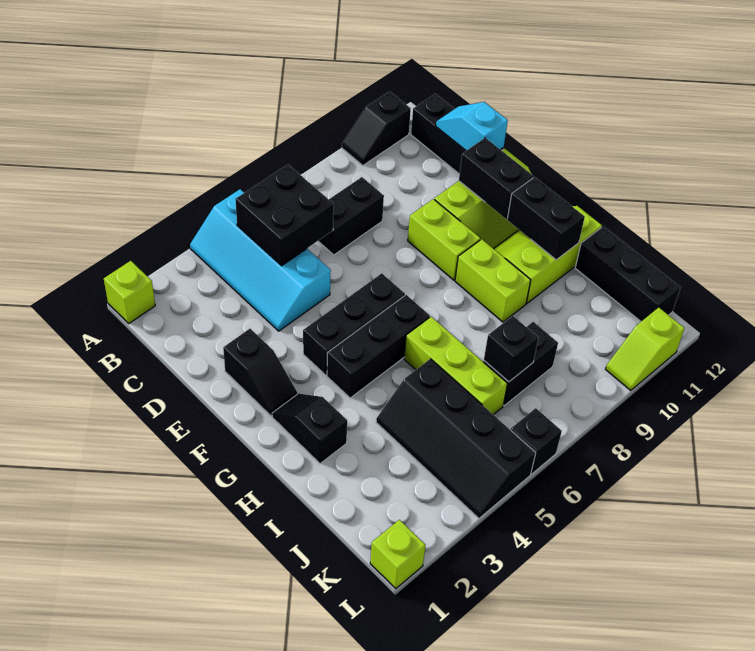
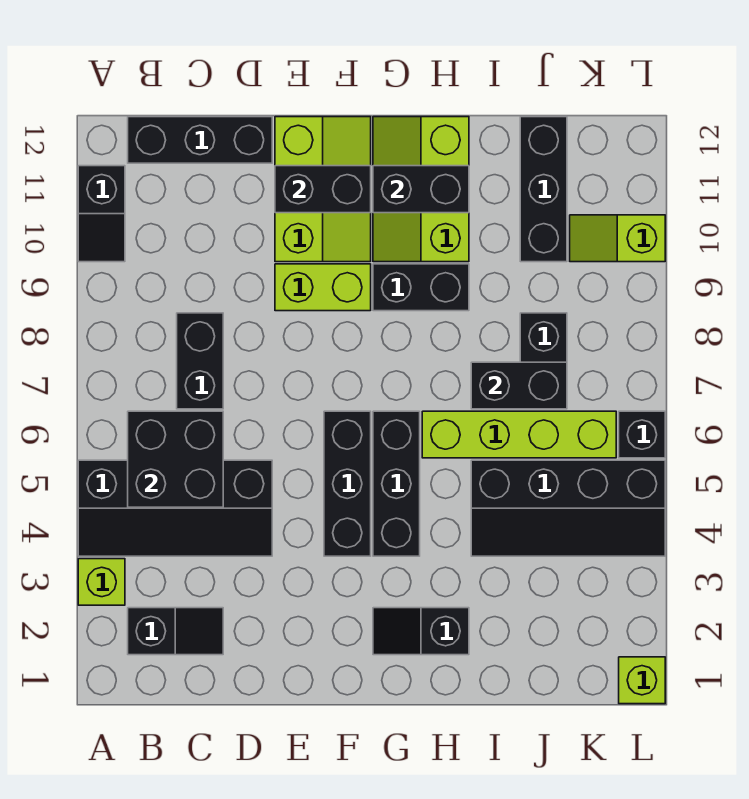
lime brick A1 level 1 -> lime brick A3 level 1
cyan slope A4:D5 level 1 top 5 -> black slope A4:D5 level 1 top 5
cyan slope C12:D12 level 2 top D -> none
black slope E2:F2 level 1 top E -> black slope B2:C2 level 1 top B
lime brick G9:H9 level 1 -> black brick G9:H9 level 1
lime brick H6:J6 level 1 -> lime brick H6:K6 level 1
black brick I12:K12 level 1 -> black brick J10:J12 level 1
black brick J7 level 2 -> black brick I7:J7 level 2
lime slope L10:L11 level 1 top 11 -> lime slope K10:L10 level 1 top L

